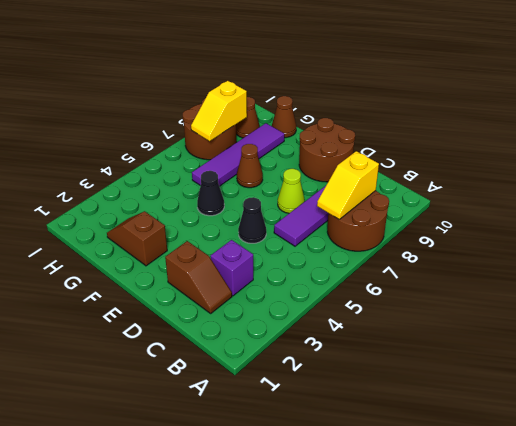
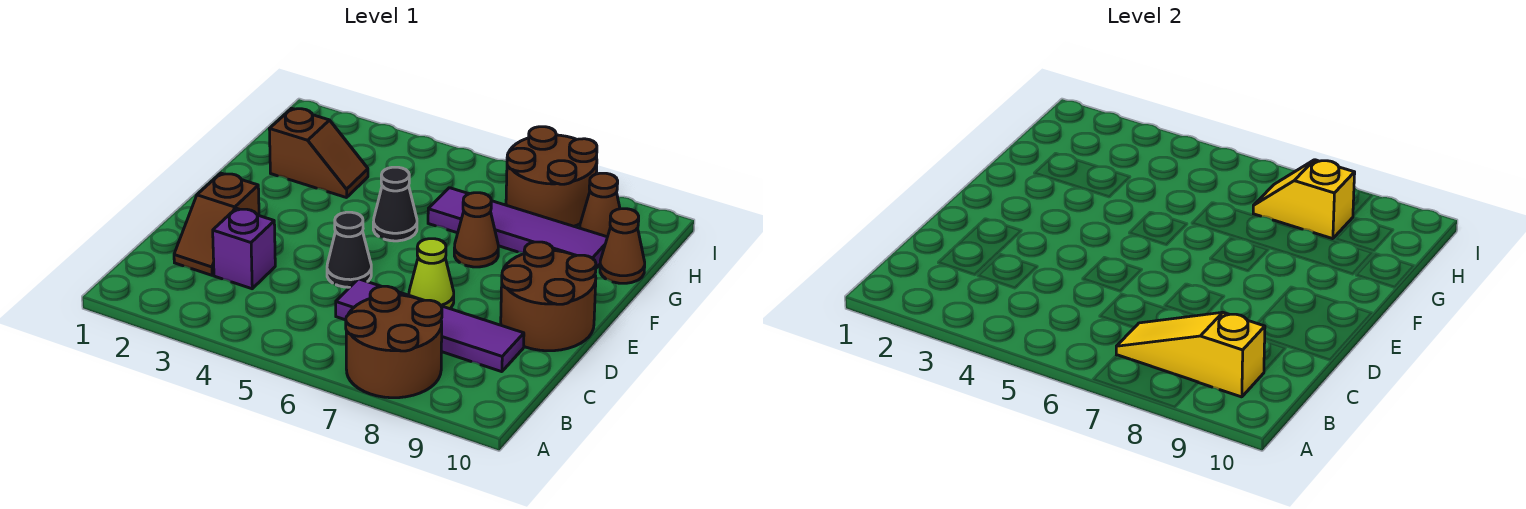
yellow slope B7:B8 level 2 top 8 -> yellow slope B7:B9 level 2 top 9
brown slope F2:G2 level 1 top F -> brown slope G2:G3 level 1 top 2

